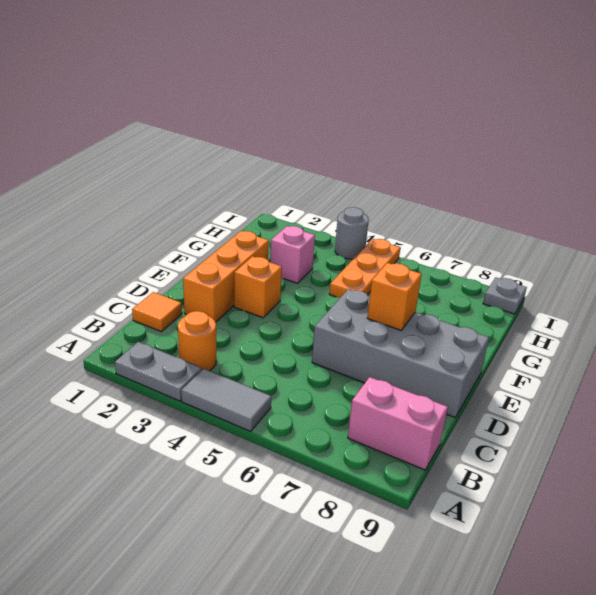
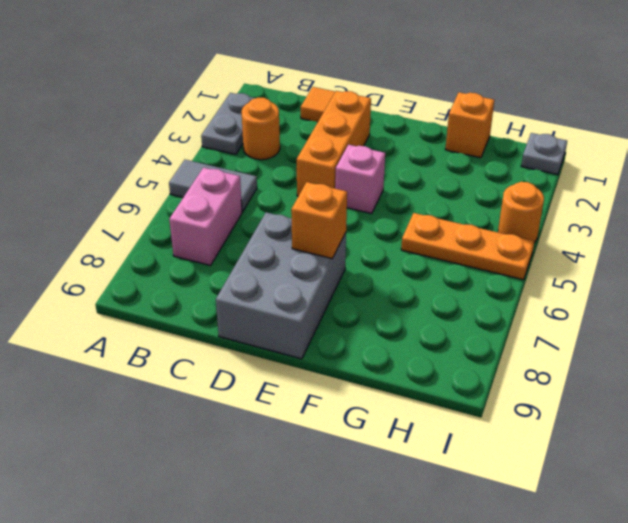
grey tile A4:A5 level 1 -> grey tile A5:B5 level 1
pink brick B8:B9 level 1 -> pink brick B6:B7 level 1
orange brick D2:F2 level 1 -> orange brick D2:D4 level 1
grey brick D6:E9 level 1 -> grey brick D7:E9 level 1
orange brick E3 level 1 -> orange brick G1 level 1
pink brick G3 level 1 -> pink brick E4 level 1
grey round brick I4 level 1 -> orange round brick I4 level 1
grey plate I9 level 1 -> grey plate I1 level 1

